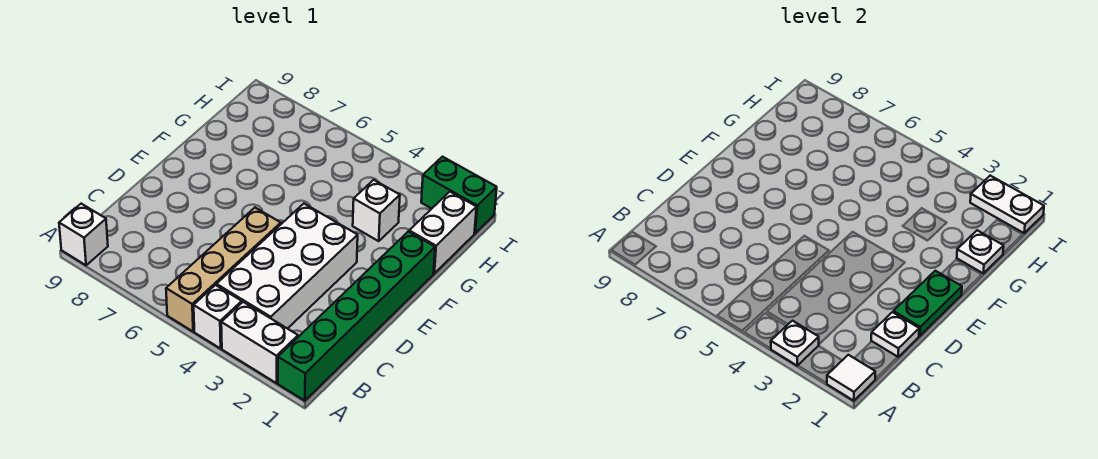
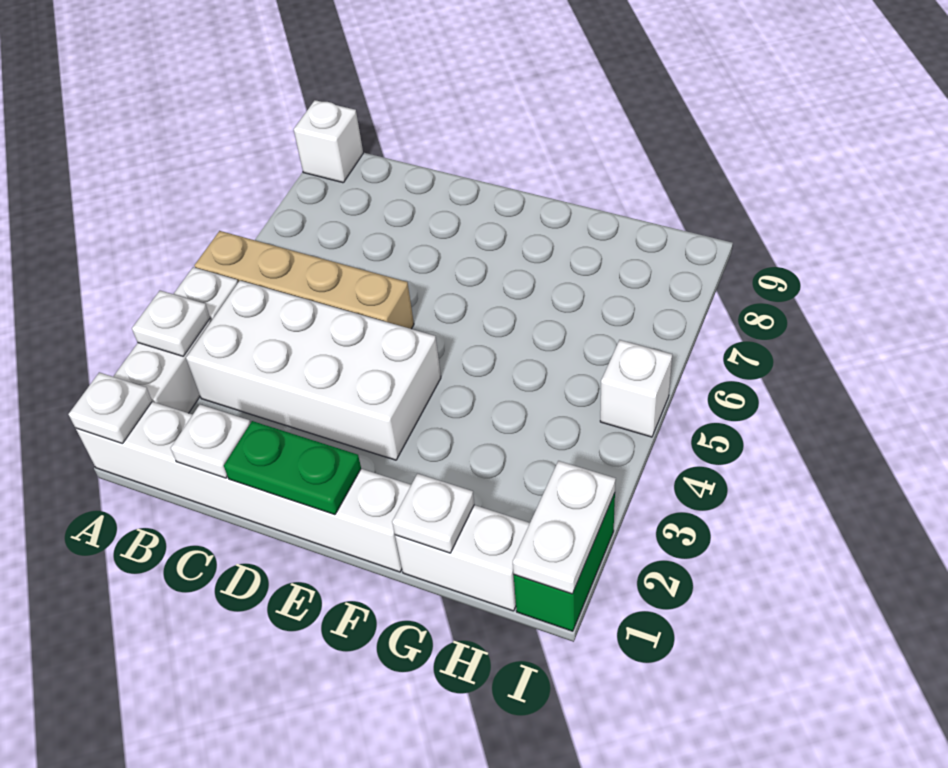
green brick A1:F1 level 1 -> white brick A1:F1 level 1
white tile A1 level 2 -> white plate A1 level 2
white brick G3 level 1 -> white brick I5 level 1

